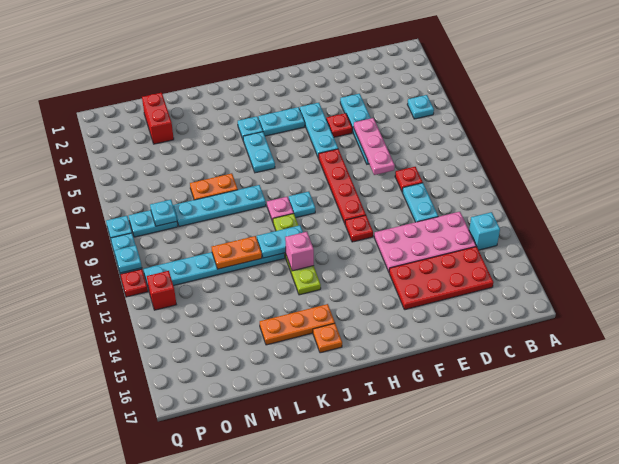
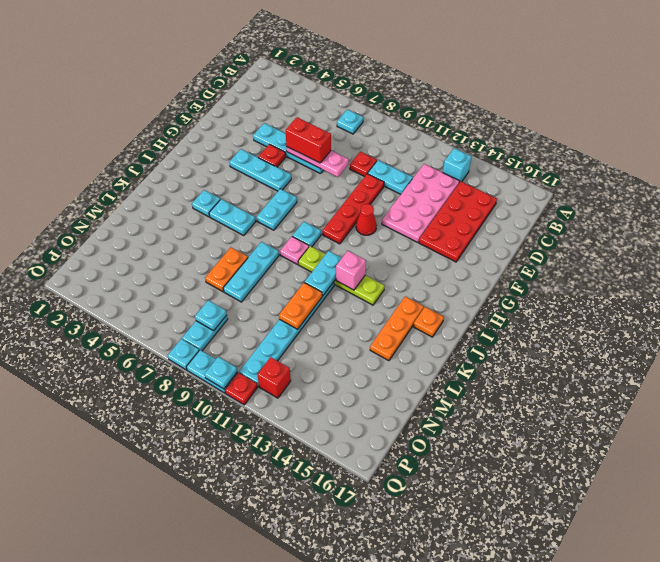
cyan plate B5 level 1 -> cyan plate B7 level 1
red plate G7:G10 level 1 -> red plate E10:H10 level 1
red plate G11 level 1 -> red cone G11 level 1
cyan plate H4:I4 level 1 -> cyan plate H7:I7 level 1
cyan plate K8:N8 level 1 -> cyan plate K8:M8 level 1
red brick N2:N3 level 1 -> red brick E6:E7 level 3

